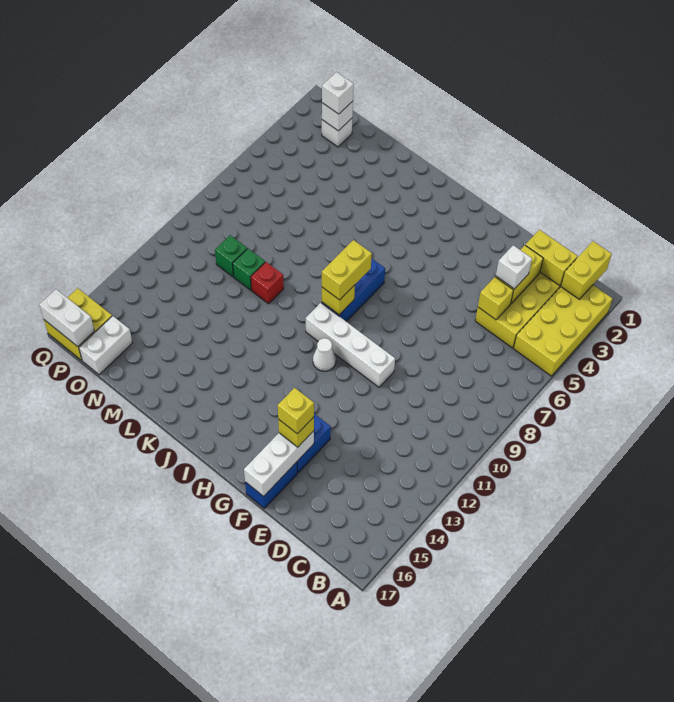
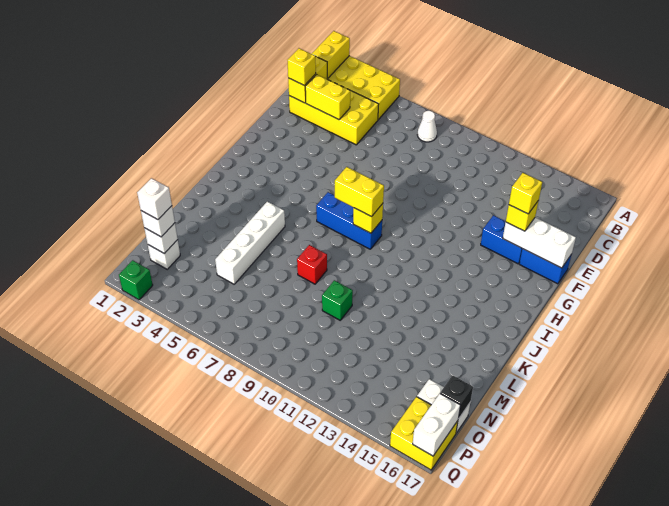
yellow brick B1:B2 level 2 -> yellow brick A2:B2 level 2
white brick D4 level 3 -> white brick O2 level 4
yellow brick D5 level 2 -> yellow brick D2 level 3
white brick F10:I10 level 1 -> white brick K5:N5 level 1
white cone H11 level 1 -> white cone B8 level 1
red brick L10 level 1 -> red brick L8 level 1
green brick N10 level 1 -> green brick Q2 level 1
none -> black brick O17 level 2

